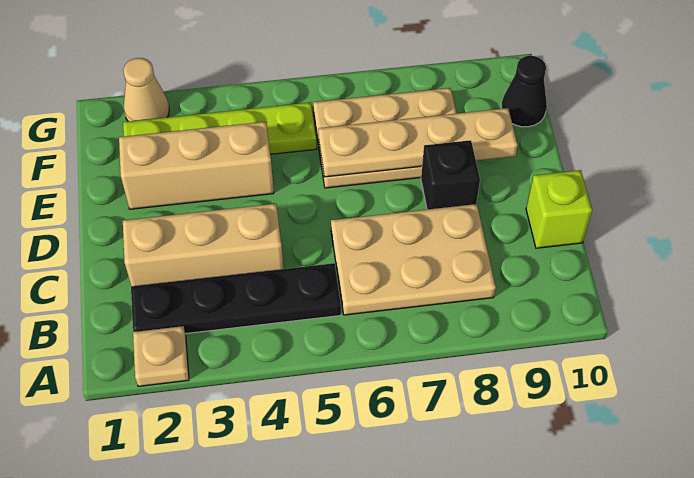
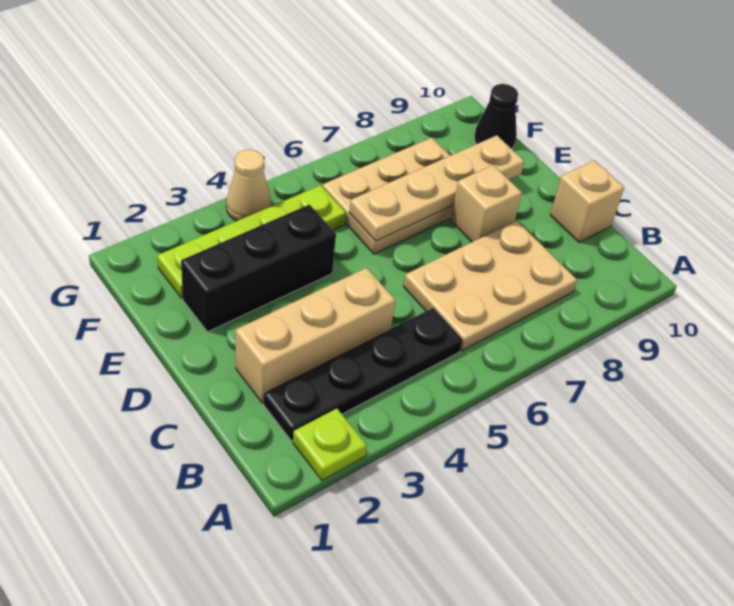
tan plate A2 level 1 -> lime plate A2 level 1
lime brick C10 level 1 -> tan brick C10 level 1
black brick D8 level 1 -> tan brick D8 level 1
tan brick E2:E4 level 1 -> black brick E2:E4 level 1
tan cone G2 level 1 -> tan cone G4 level 1

